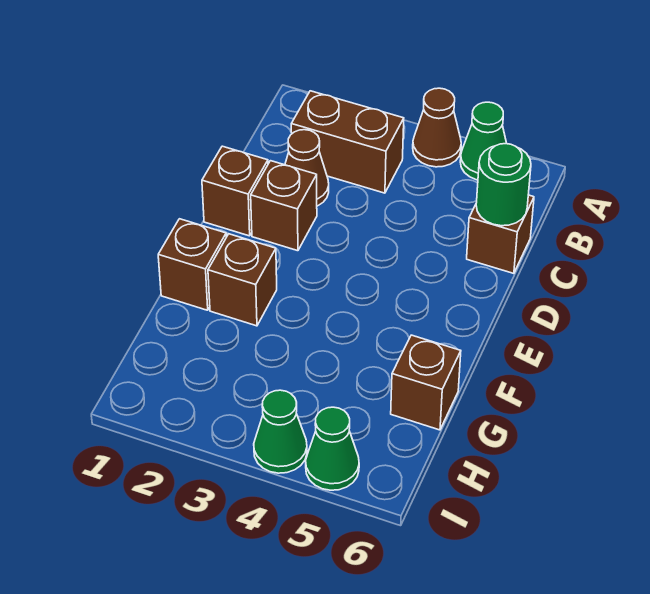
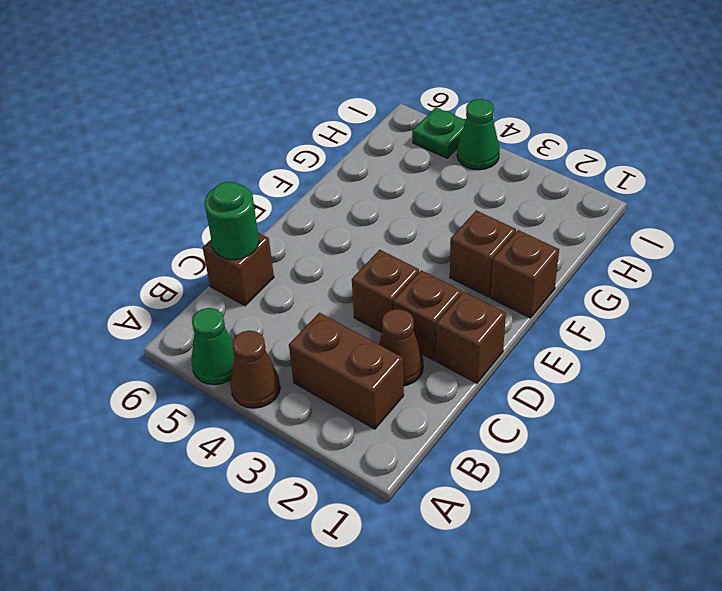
brown brick G6 level 1 -> brown brick D3 level 1
green cone I5 level 1 -> green plate I5 level 1

